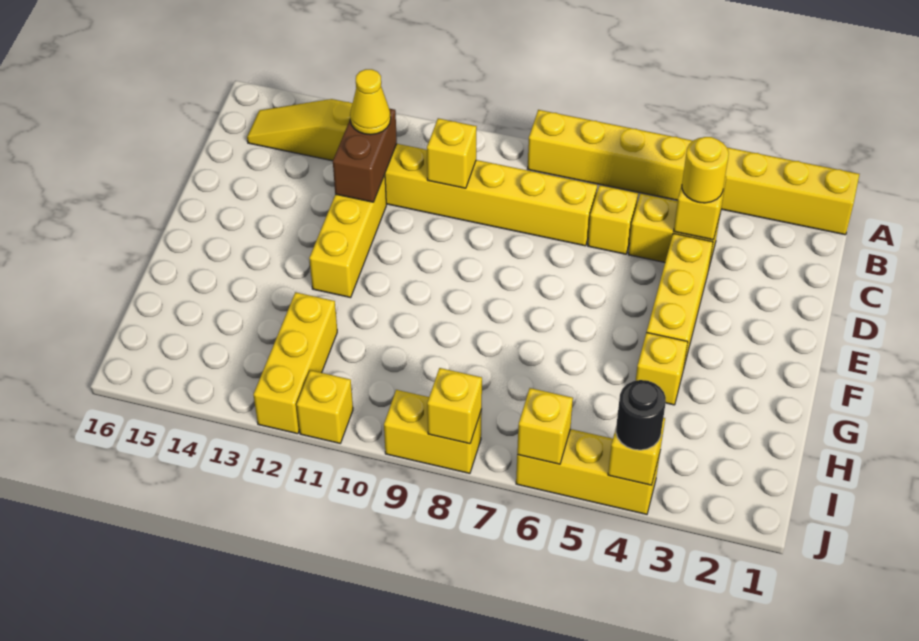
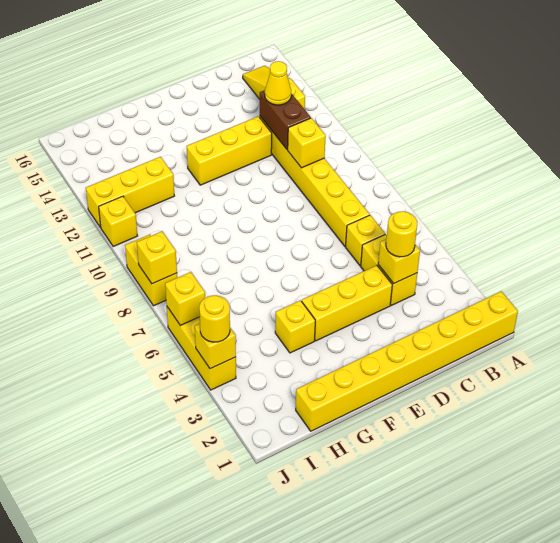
yellow brick A1:A8 level 1 -> yellow brick A1:H1 level 1
brown brick C12:D12 level 2 -> brown brick C11:C12 level 2
black round brick J4 level 3 -> yellow round brick J4 level 3

